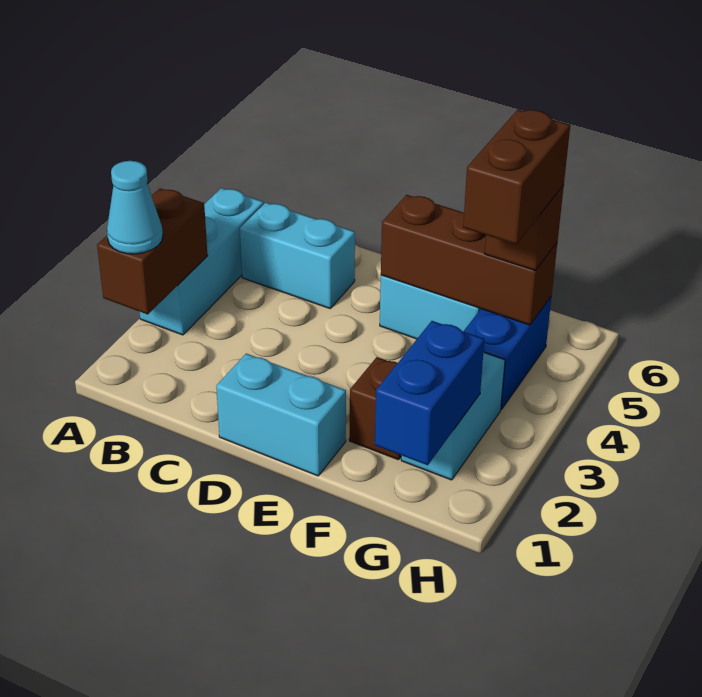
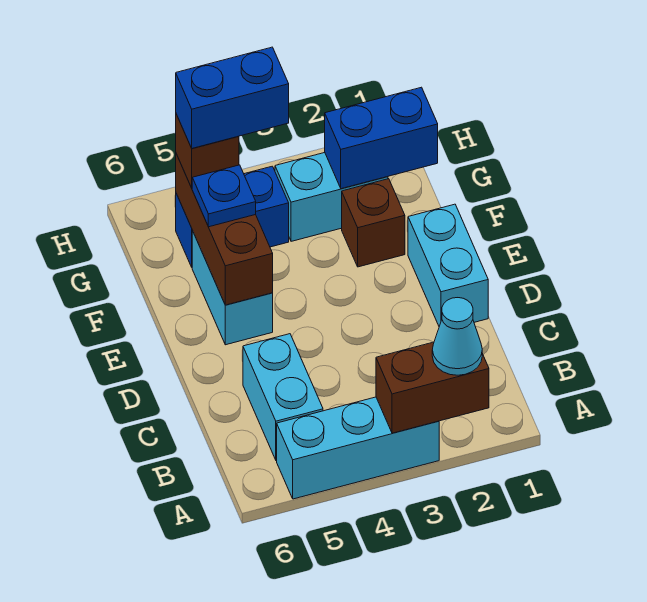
none -> blue plate F5 level 3
brown brick G4:G5 level 4 -> blue brick G4:G5 level 4

